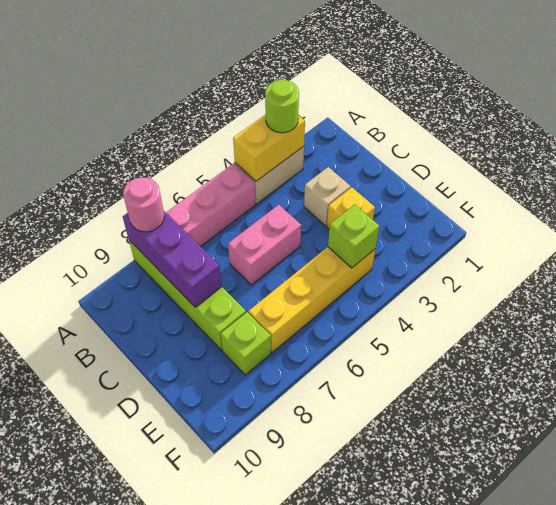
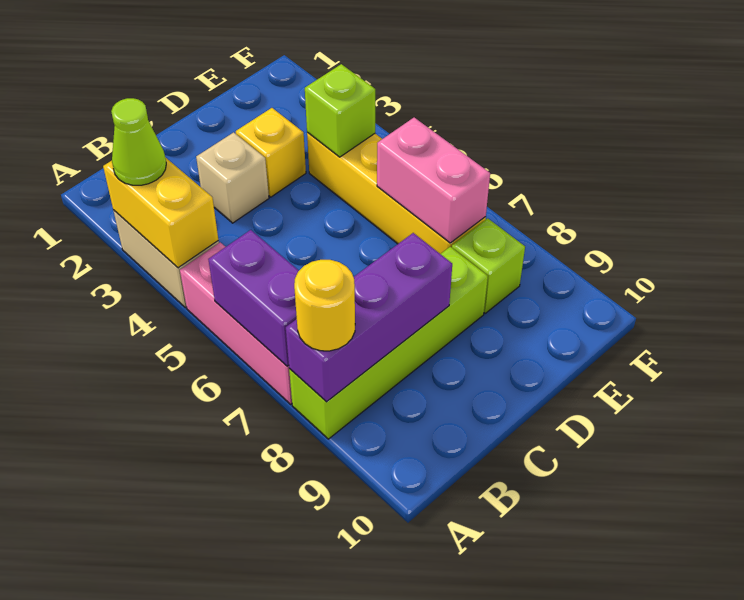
lime round brick A3 level 3 -> lime cone A3 level 3
none -> purple brick A6:A7 level 2
pink round brick A8 level 3 -> yellow round brick A8 level 3
pink brick C5:C6 level 1 -> pink brick E6:E7 level 2

